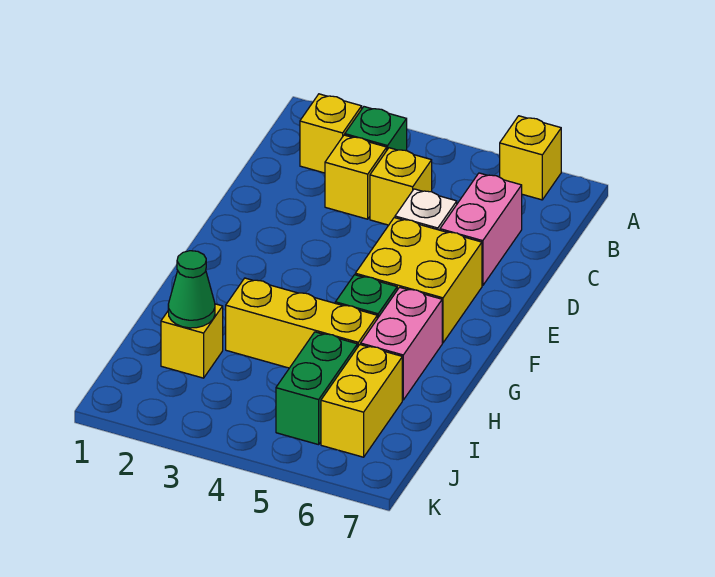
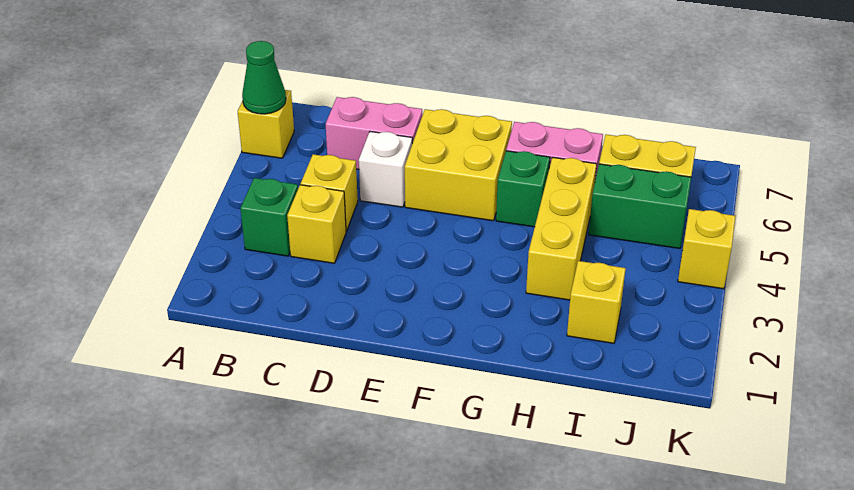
yellow brick B2 level 1 -> yellow brick K4 level 1
green cone I2 level 2 -> green cone A6 level 2

